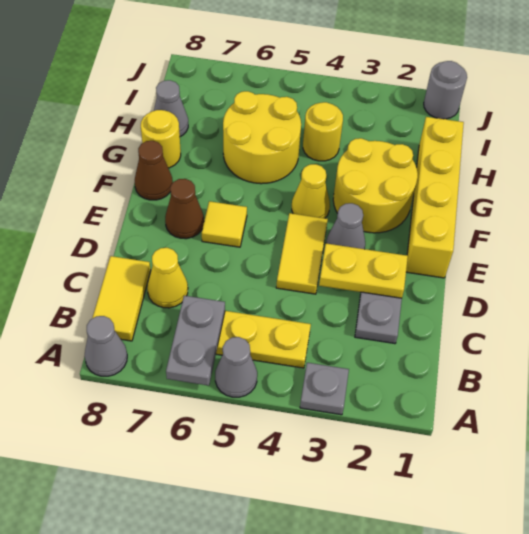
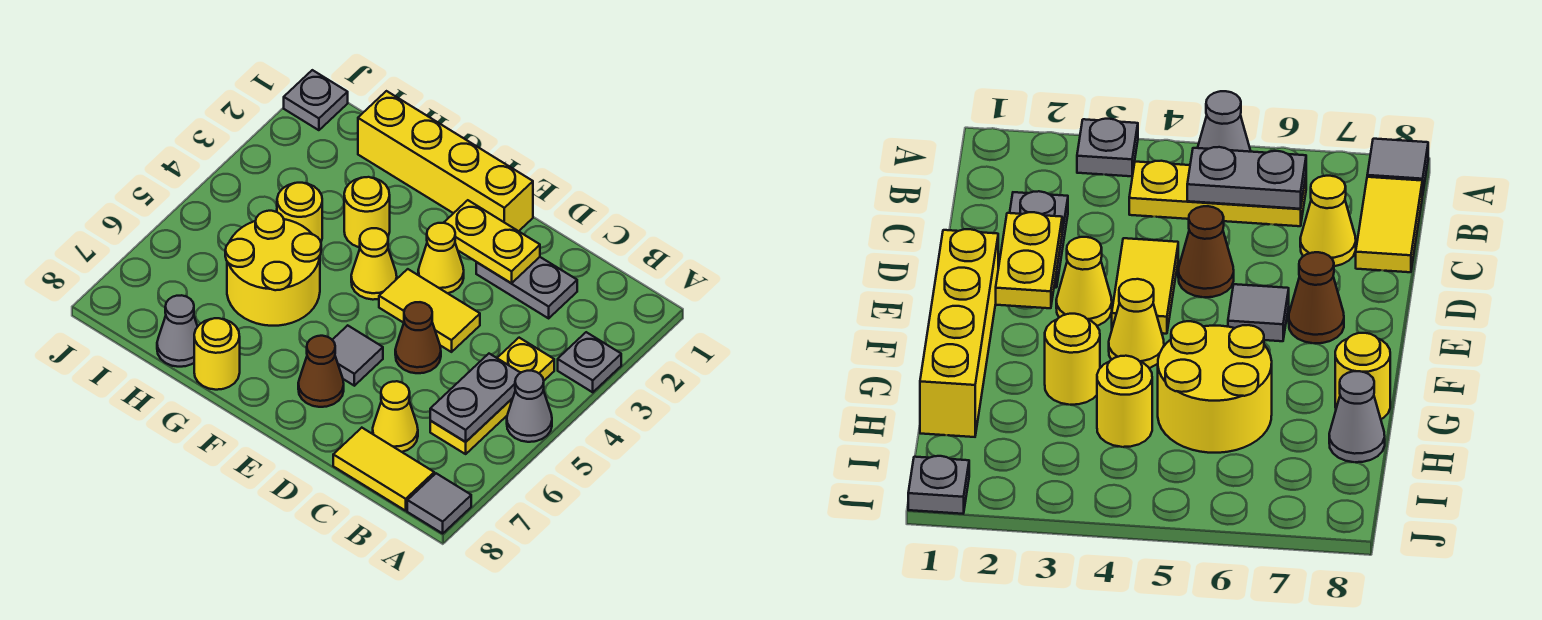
grey plate A6:B6 level 2 -> grey plate B5:B6 level 2
grey cone A8 level 1 -> grey tile A8 level 1
yellow plate D2:D3 level 2 -> yellow plate D2:E2 level 2
grey cone E3 level 1 -> yellow cone E3 level 1
yellow tile E6 level 1 -> grey tile E6 level 1
yellow round brick F2:G3 level 1 -> yellow round brick G3 level 1
brown cone F8 level 1 -> brown cone D5 level 1
grey round brick J1 level 1 -> grey plate J1 level 1

